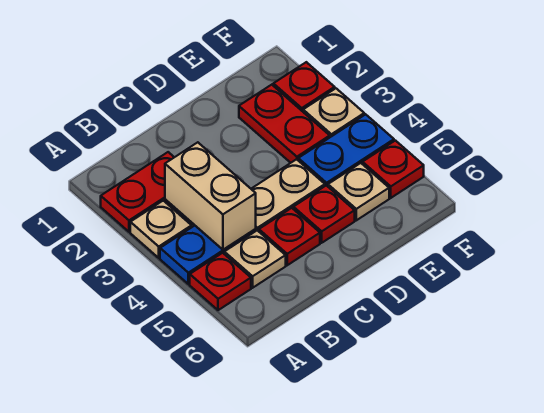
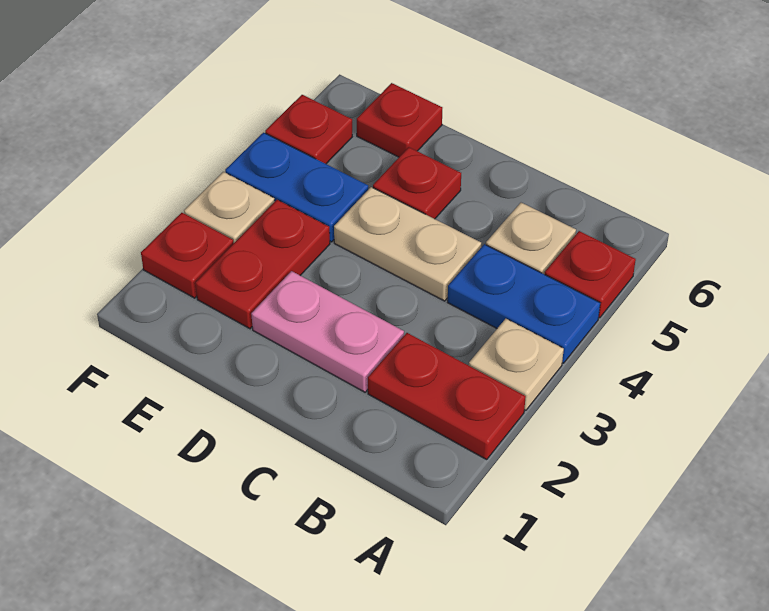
tan brick B3:B4 level 2 -> none
none -> pink plate C2:D2 level 1
red plate C5 level 1 -> red plate E6 level 1
tan plate E5 level 1 -> none

